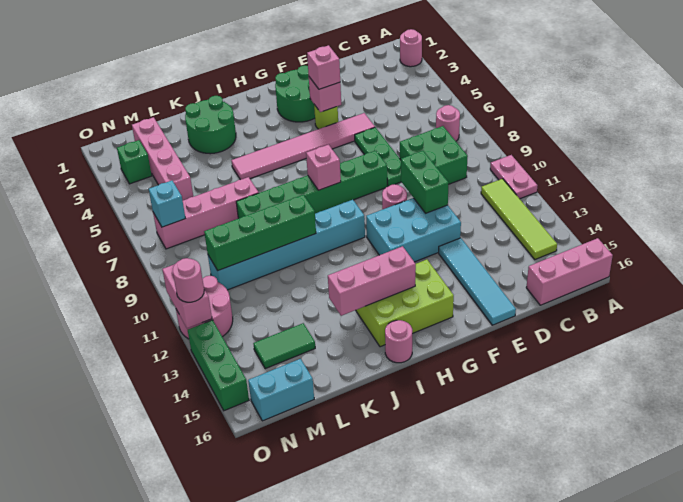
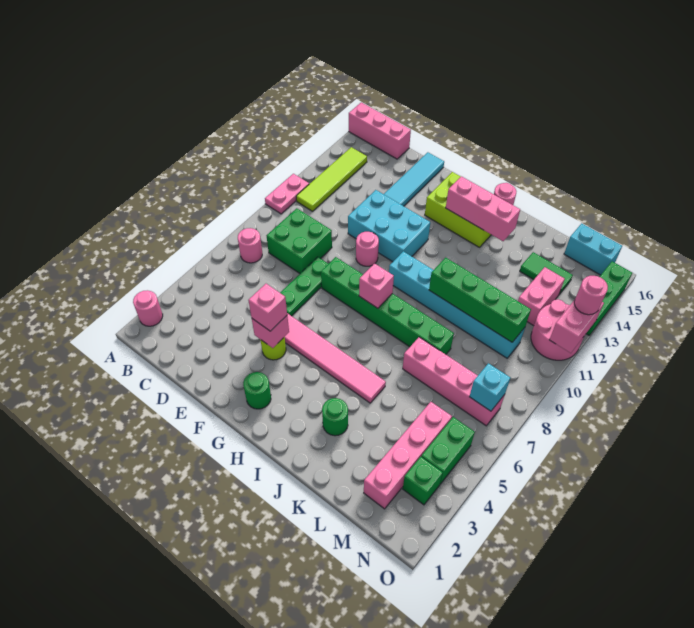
green brick E10:E11 level 2 -> green brick N4:N5 level 1
green round brick F2:G3 level 1 -> green round brick G2 level 1
green round brick J2:K3 level 1 -> green round brick J3 level 1
none -> pink brick M12:M13 level 1

